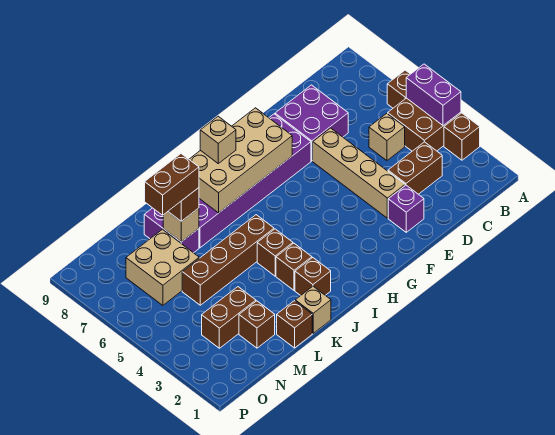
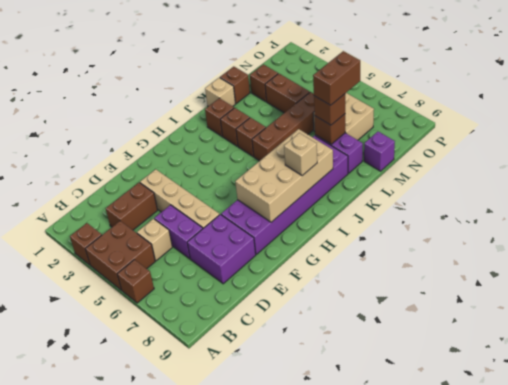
purple brick A4:A5 level 2 -> purple brick D5:D6 level 1
purple brick E2 level 1 -> purple brick M9 level 1
tan brick L7 level 2 -> brown brick L7 level 2
brown brick M3:N3 level 1 -> brown brick M3:M4 level 1

